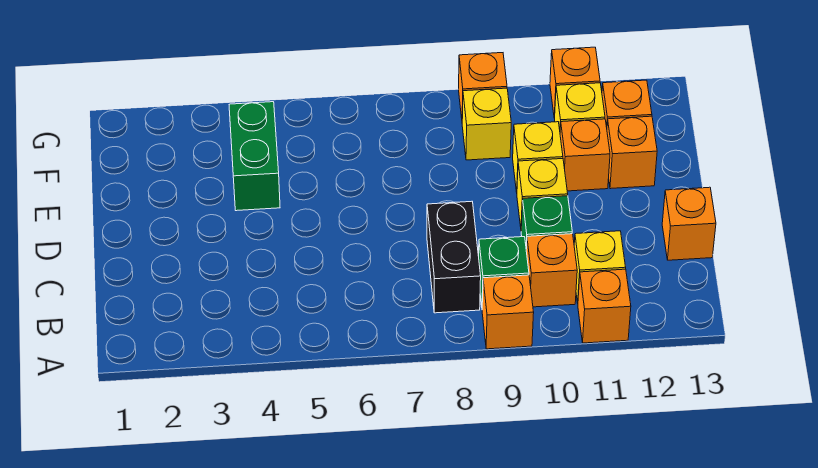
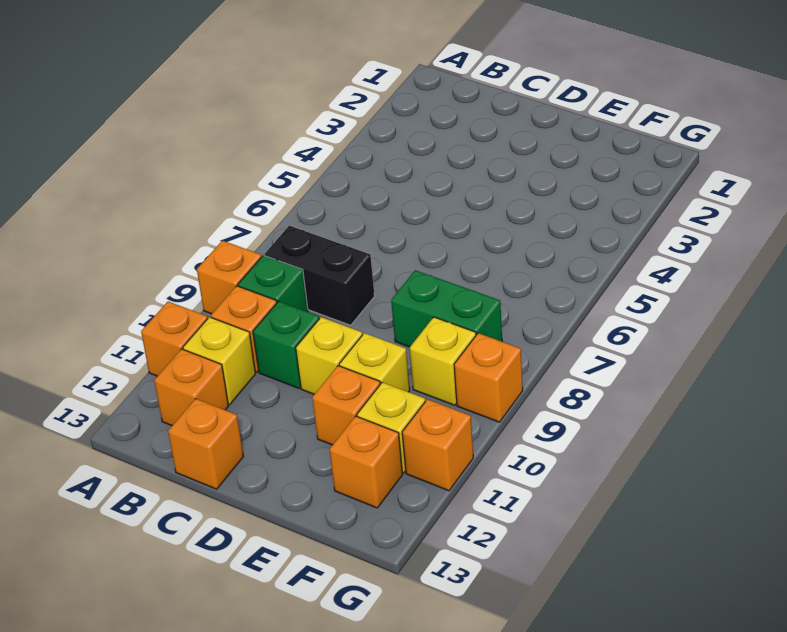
green brick E4:F4 level 1 -> green brick E8:F8 level 1
orange brick E12 level 1 -> orange brick B12 level 1

